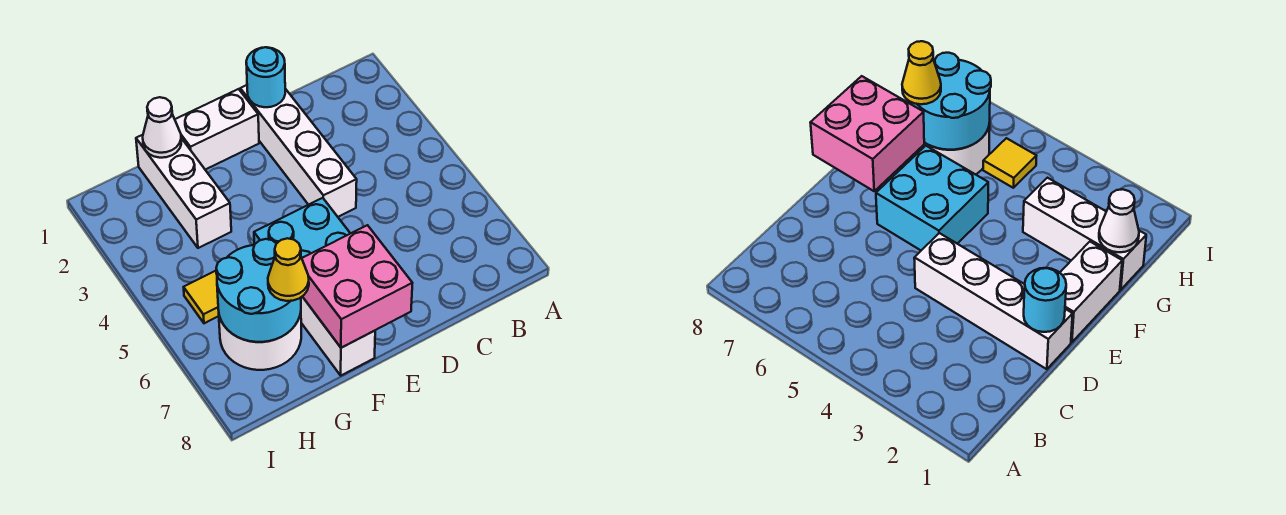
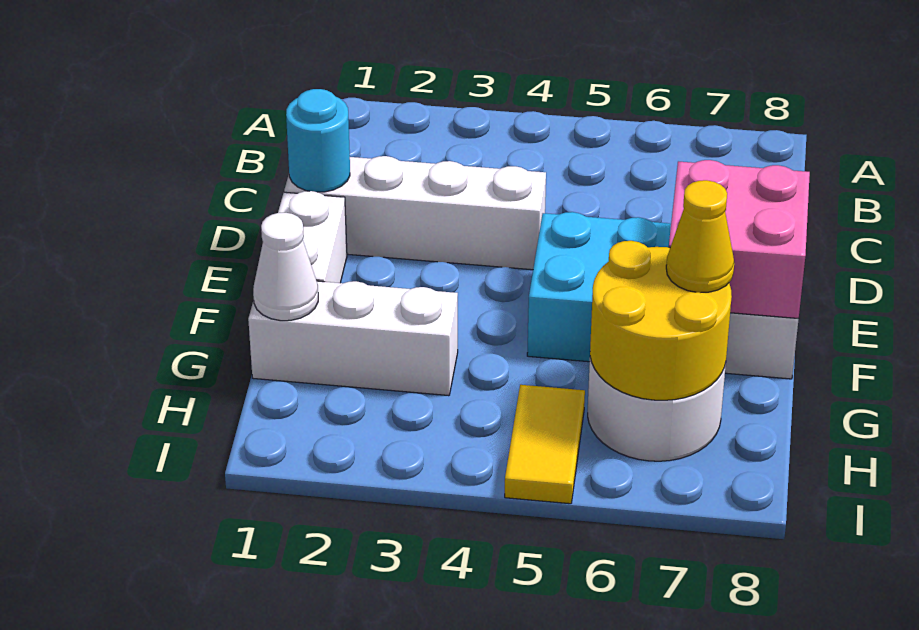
cyan round brick G6:H7 level 2 -> yellow round brick G6:H7 level 2
yellow tile H5 level 1 -> yellow tile H5:I5 level 1

